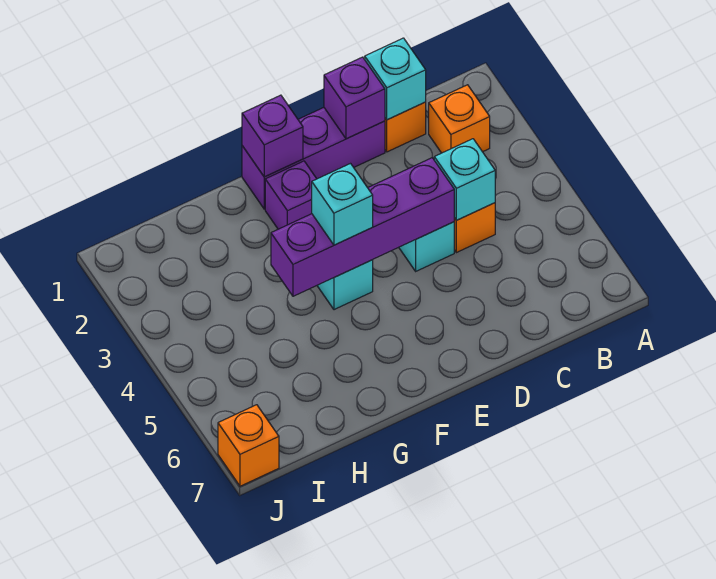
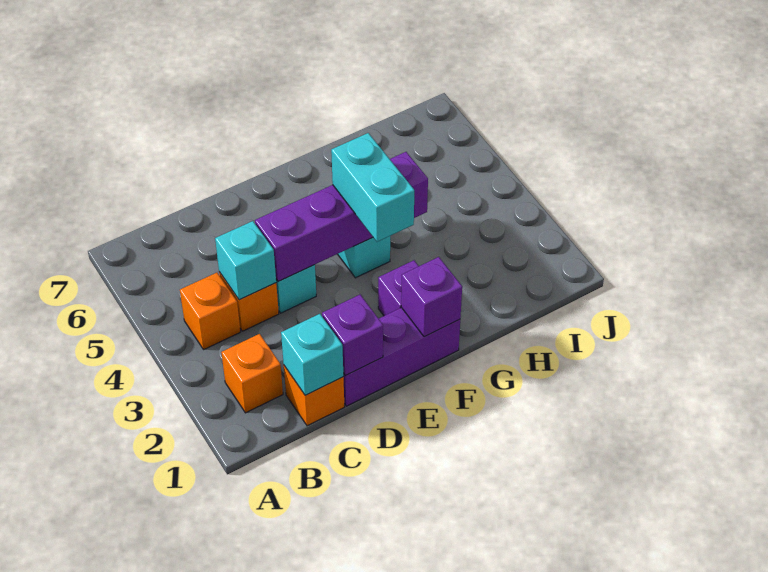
cyan brick F4 level 3 -> cyan brick F3:F4 level 3
orange brick J7 level 1 -> orange brick B4 level 1

